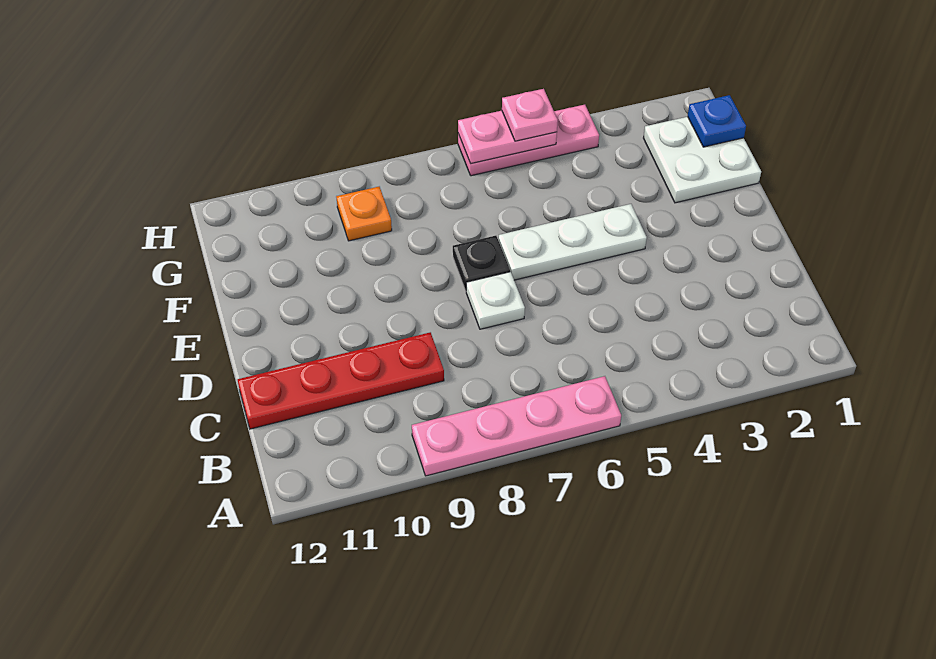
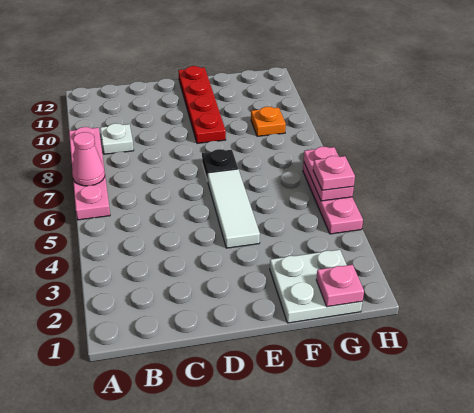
none -> pink cone A7 level 2
red plate C9:C12 level 1 -> red plate E9:E12 level 1
white plate D7 level 1 -> white plate B9 level 1
white plate E4:E6 level 1 -> white tile E4:E6 level 1
blue plate G1 level 2 -> pink plate G1 level 2

